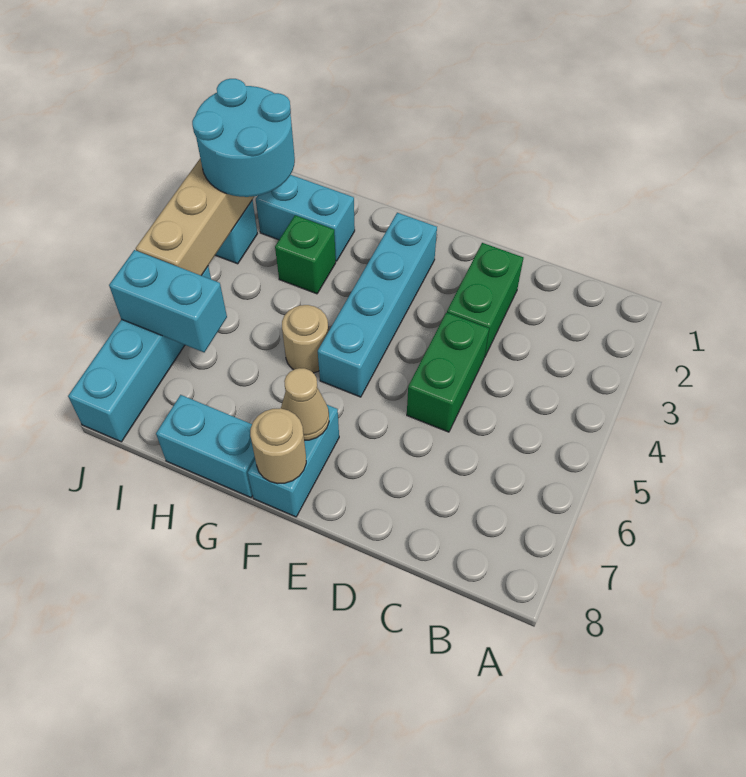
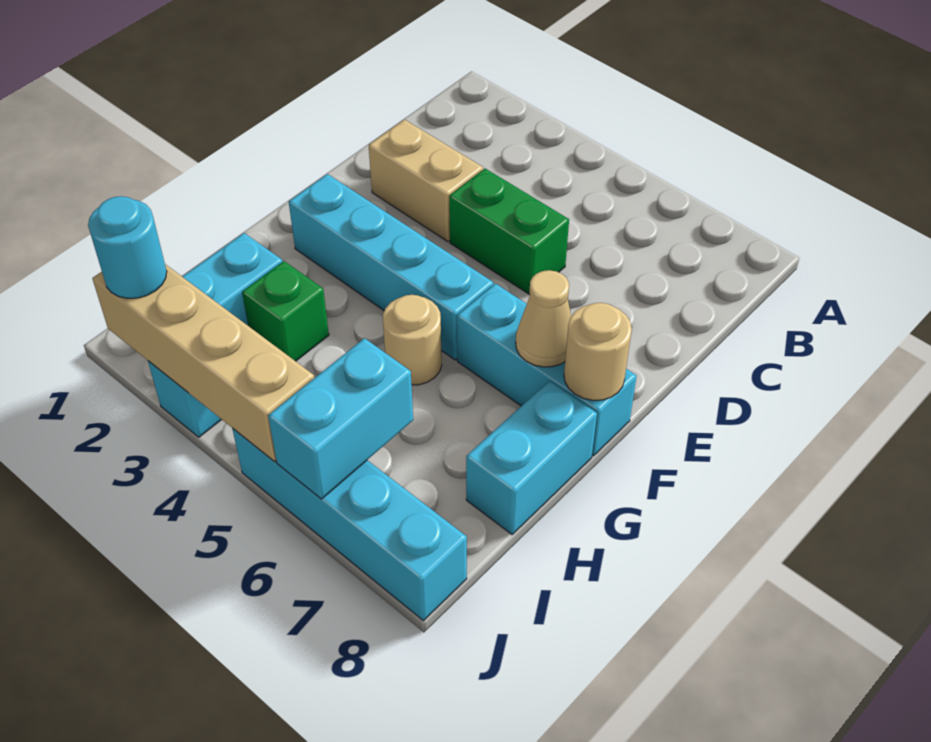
green brick D2:D3 level 1 -> tan brick D2:D3 level 1
cyan brick F7:F8 level 1 -> cyan brick F6:F8 level 1
cyan round brick I2:J3 level 3 -> cyan round brick J2 level 3

